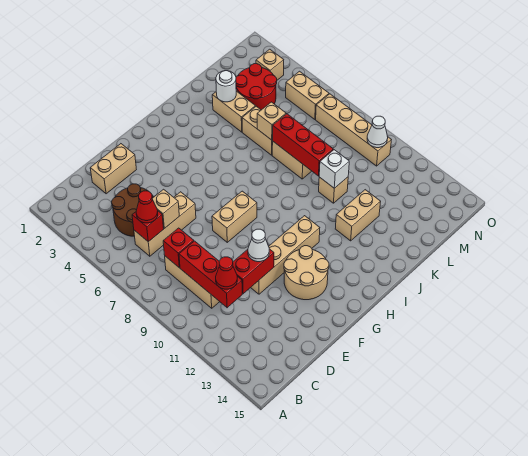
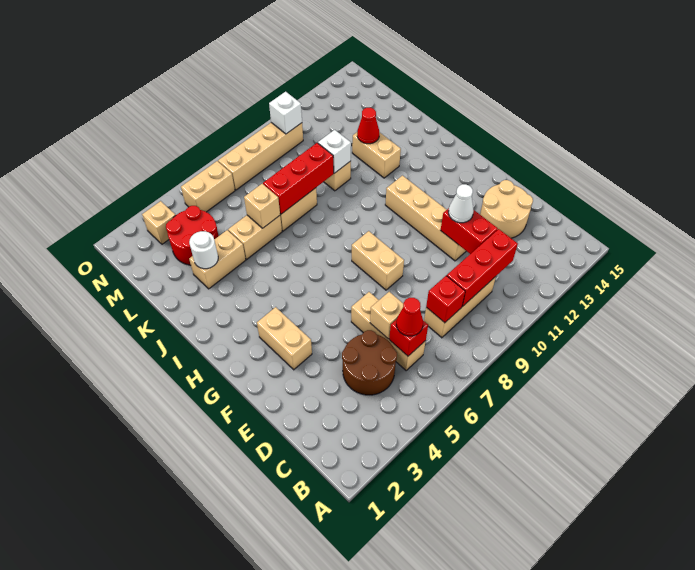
red cone C11 level 3 -> red cone K12 level 2
tan brick D2:E2 level 1 -> tan brick F3:G3 level 1
tan round brick F12:G13 level 1 -> tan round brick D13:E14 level 1
white cone N10 level 2 -> white brick N10 level 2

